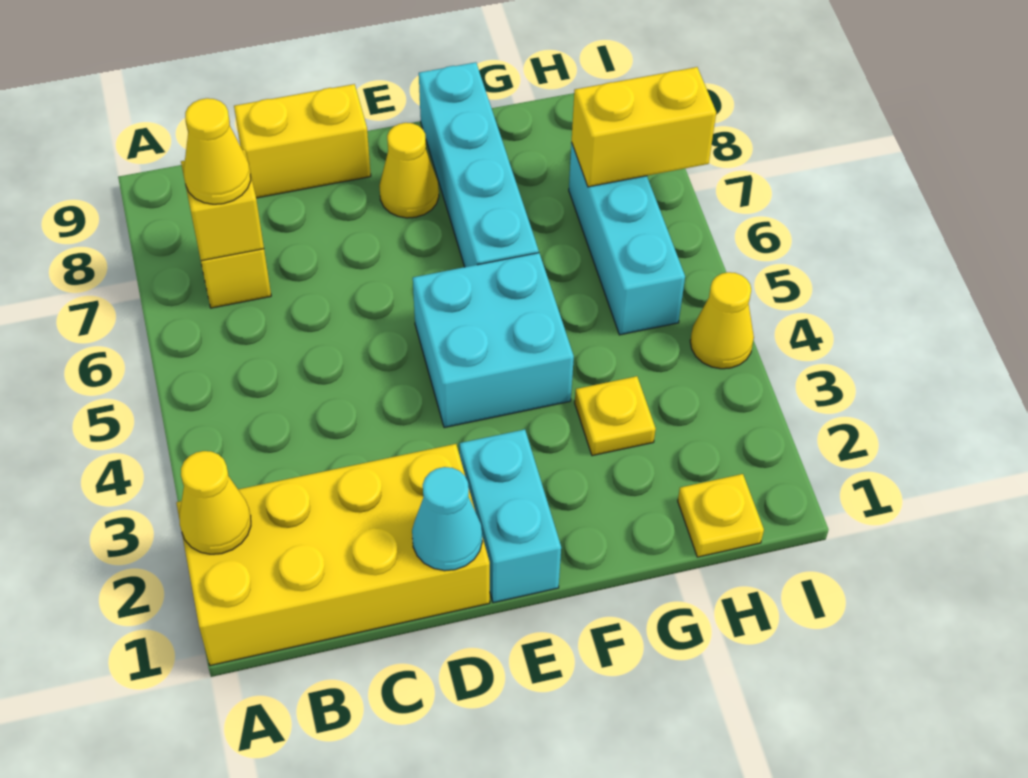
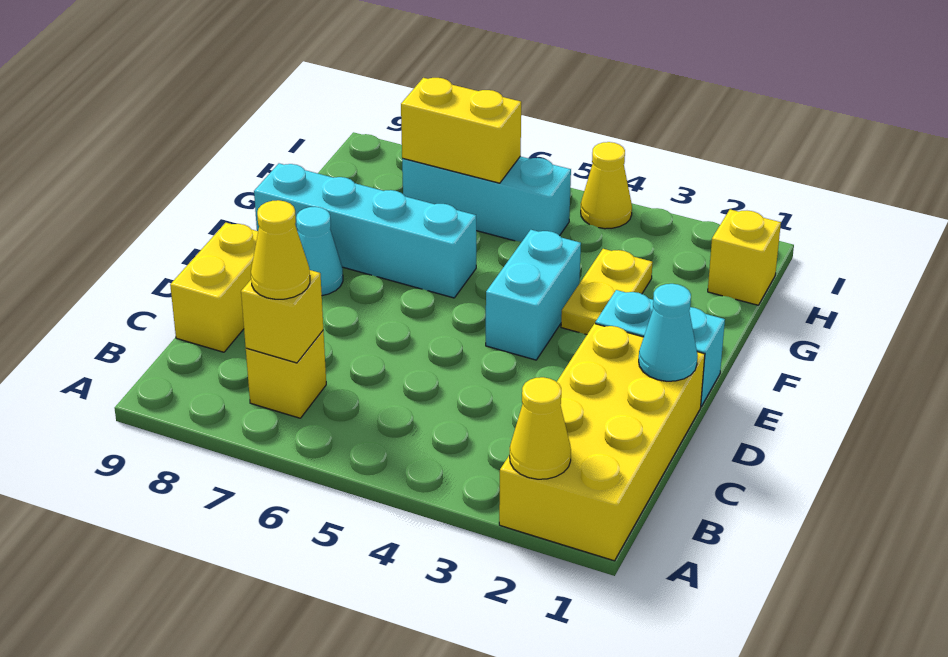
cyan brick E4:F5 level 1 -> cyan brick E4:F4 level 1
yellow cone E8 level 1 -> cyan cone E8 level 1
yellow plate G3 level 1 -> yellow plate F3:G3 level 1
yellow plate H1 level 1 -> yellow brick H1 level 1
yellow brick H7:I7 level 2 -> yellow brick H6:H7 level 2

